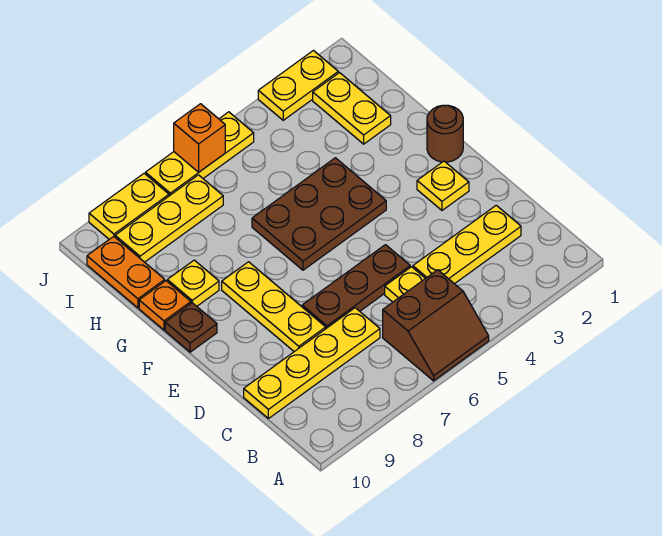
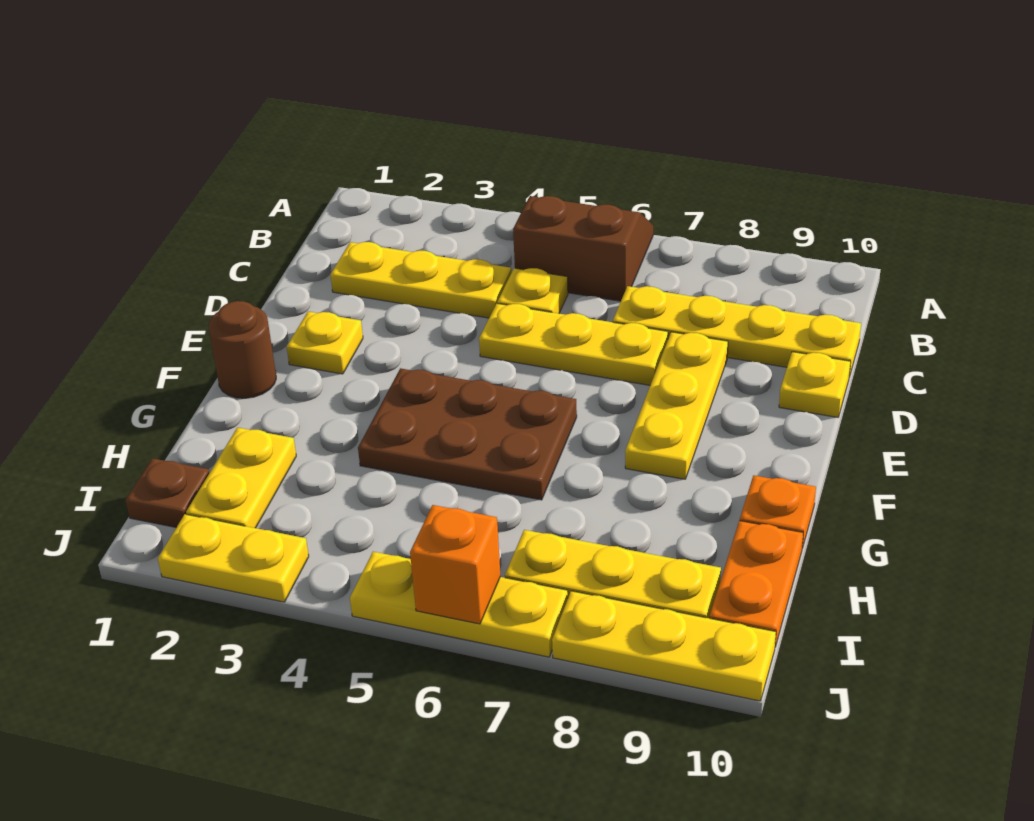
brown plate D5:D7 level 1 -> yellow plate D5:D7 level 1
brown plate F10 level 1 -> brown plate I1 level 1
yellow plate G9 level 1 -> yellow plate D10 level 1
yellow plate J8:J9 level 1 -> yellow plate J8:J10 level 1

